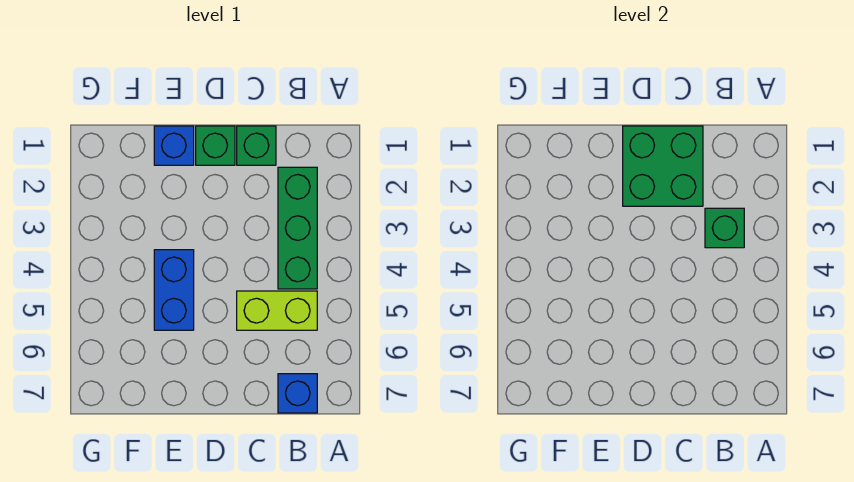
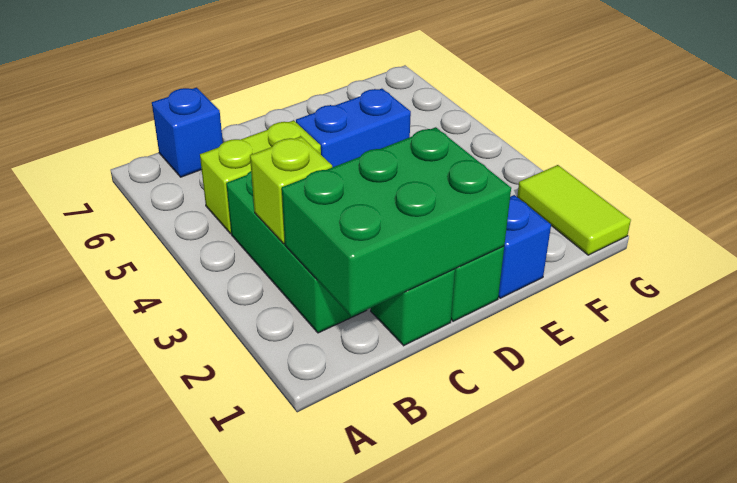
green brick B3 level 2 -> lime brick B3 level 2
green brick C1:D2 level 2 -> green brick B1:D2 level 2
blue brick E4:E5 level 1 -> blue brick D5:E5 level 1
none -> lime tile G1:G2 level 1

